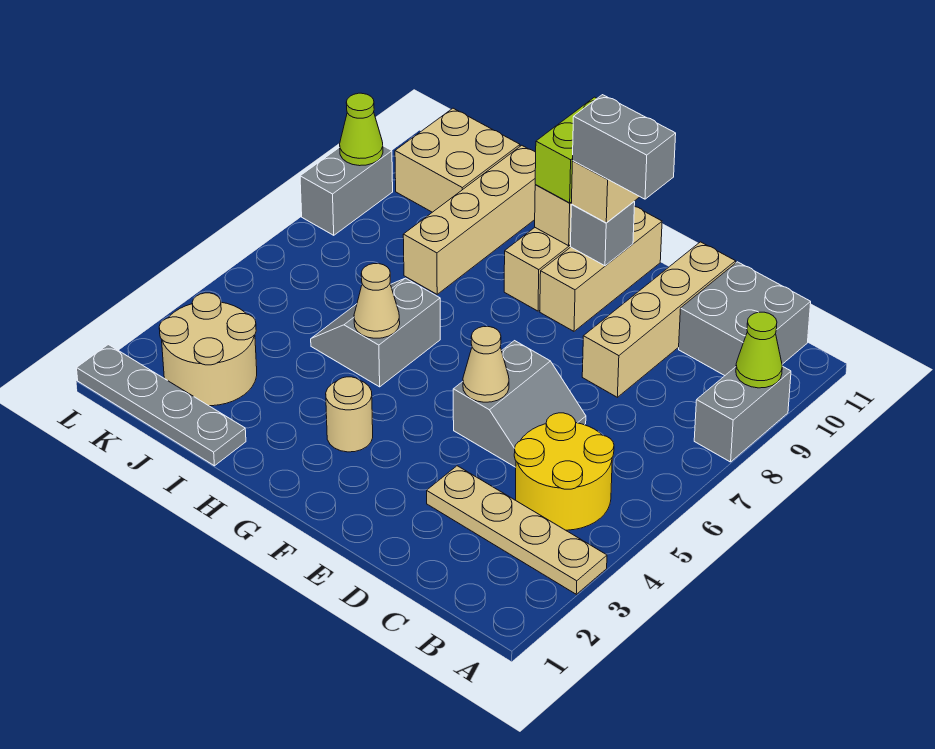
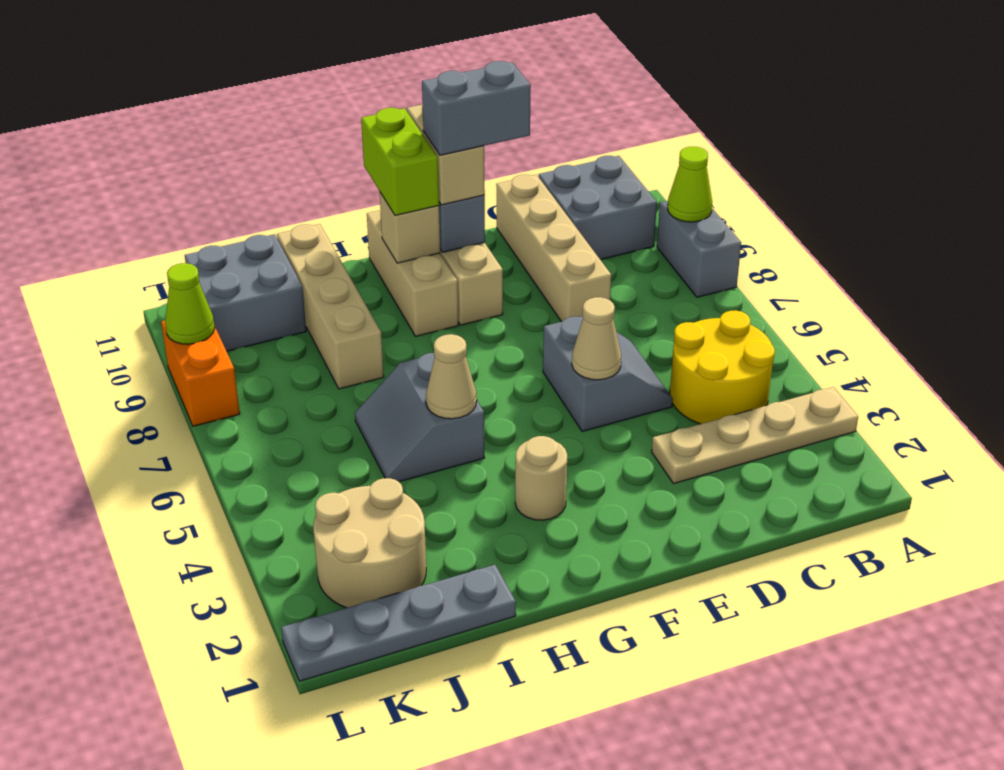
tan brick J10:K11 level 1 -> grey brick J10:K11 level 1
grey brick L8:L9 level 1 -> orange brick L8:L9 level 1

